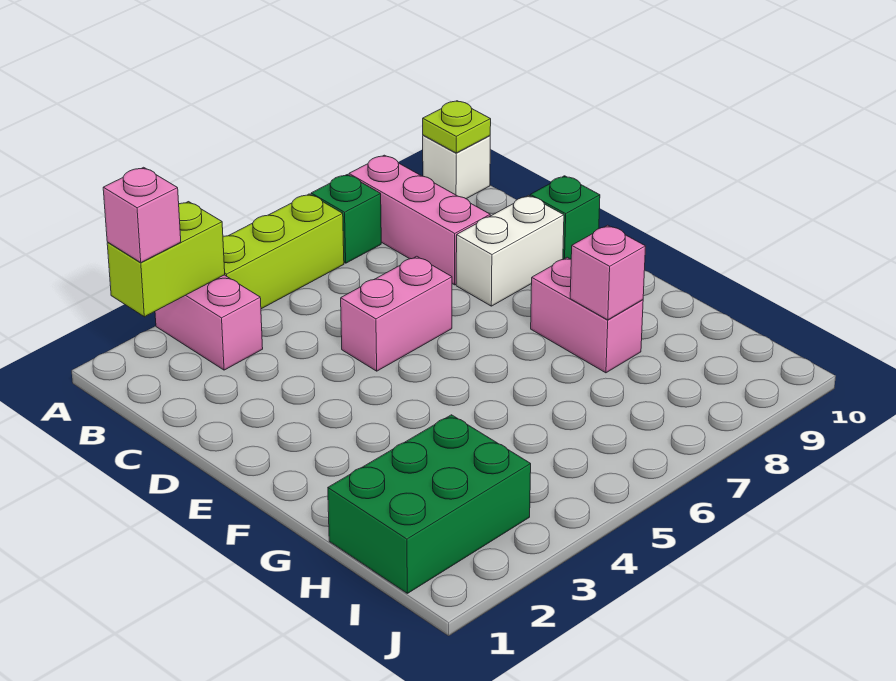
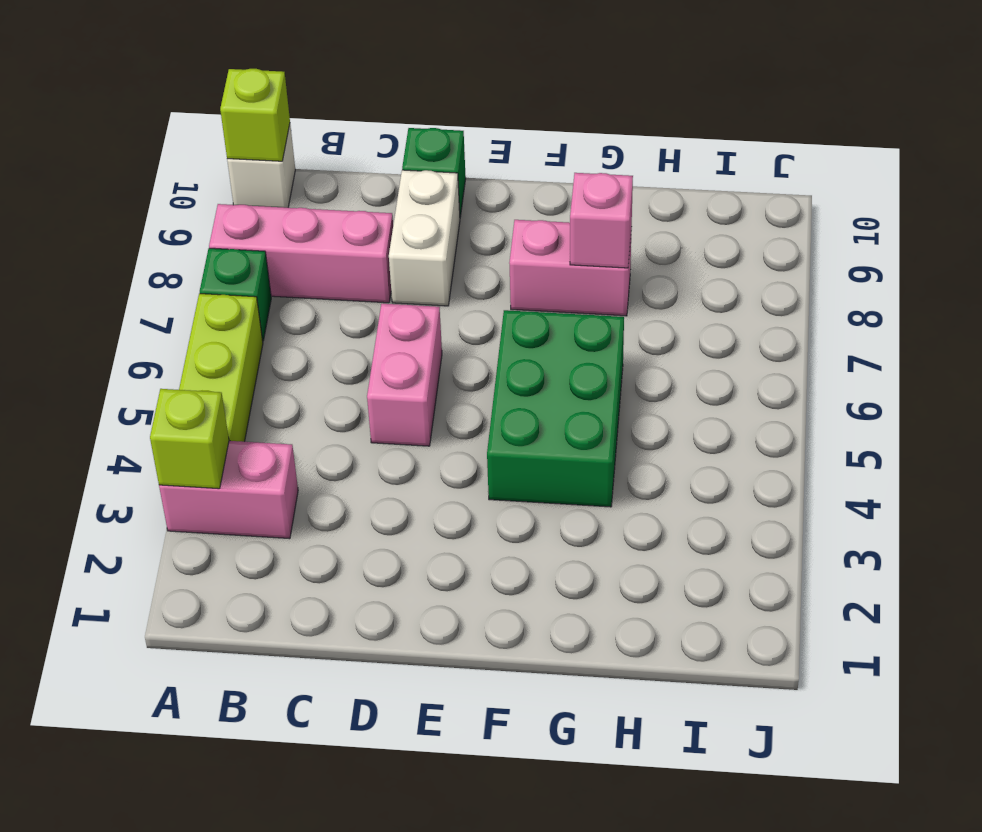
lime brick A2:A3 level 2 -> lime brick A3 level 2
pink brick A2 level 3 -> none
lime plate A10 level 2 -> lime brick A10 level 2
green brick H1:I3 level 1 -> green brick F4:G6 level 1

